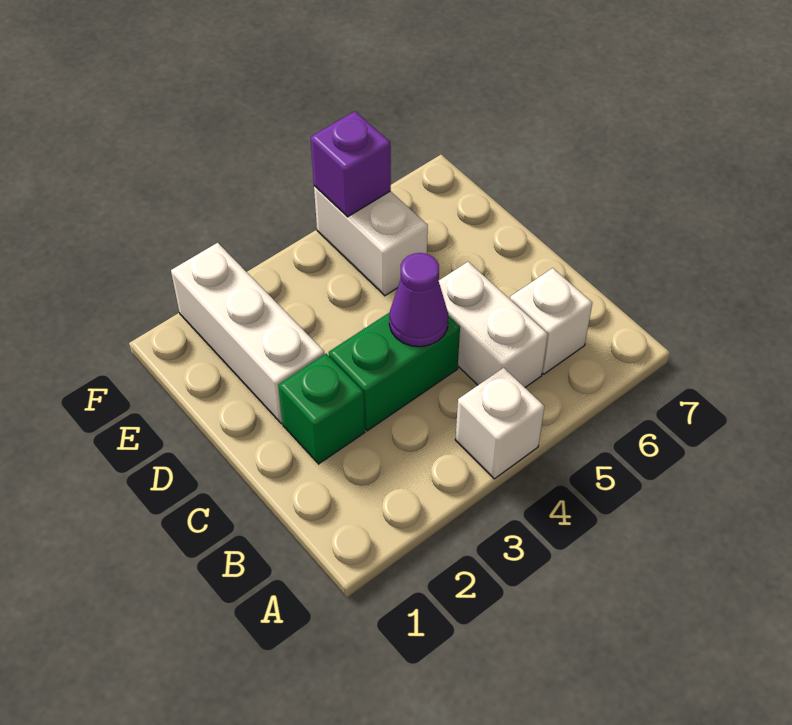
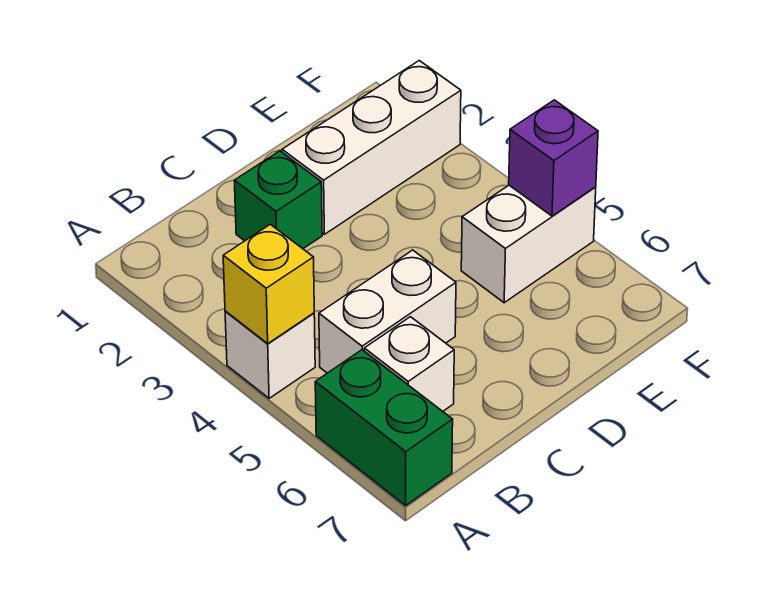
none -> yellow brick A4 level 2
green brick C3:C4 level 1 -> green brick A6:A7 level 1
purple cone C4 level 2 -> none

